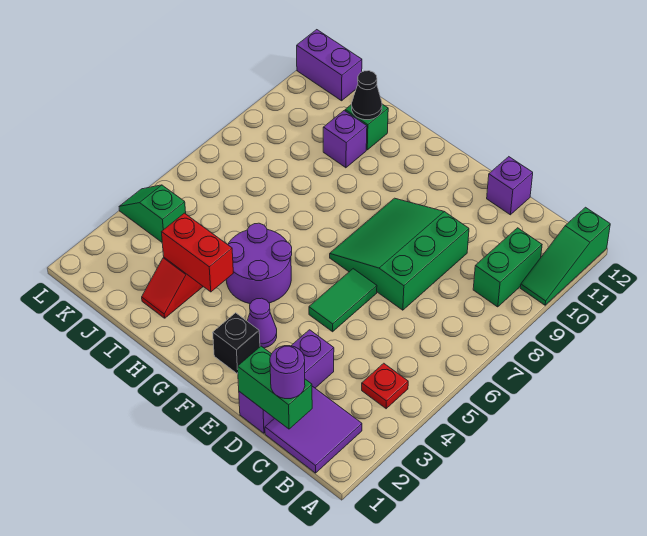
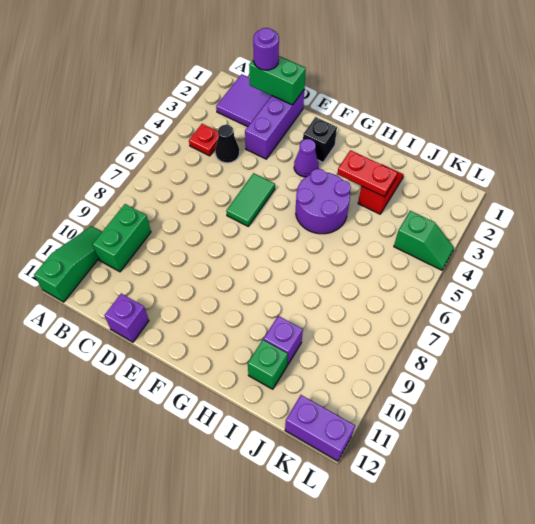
green slope D7:F9 level 1 top D -> none
red brick H3:I3 level 2 -> red plate H3:I3 level 2
black cone I11 level 2 -> black cone C4 level 1

